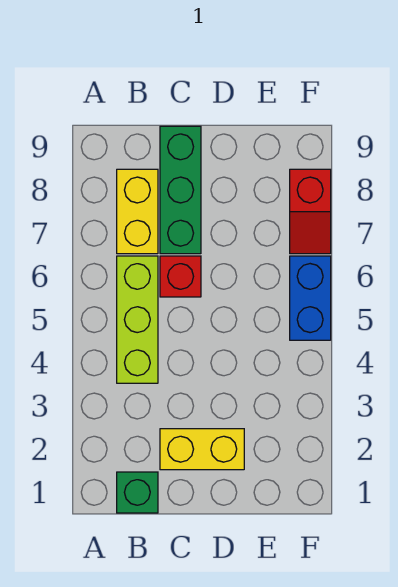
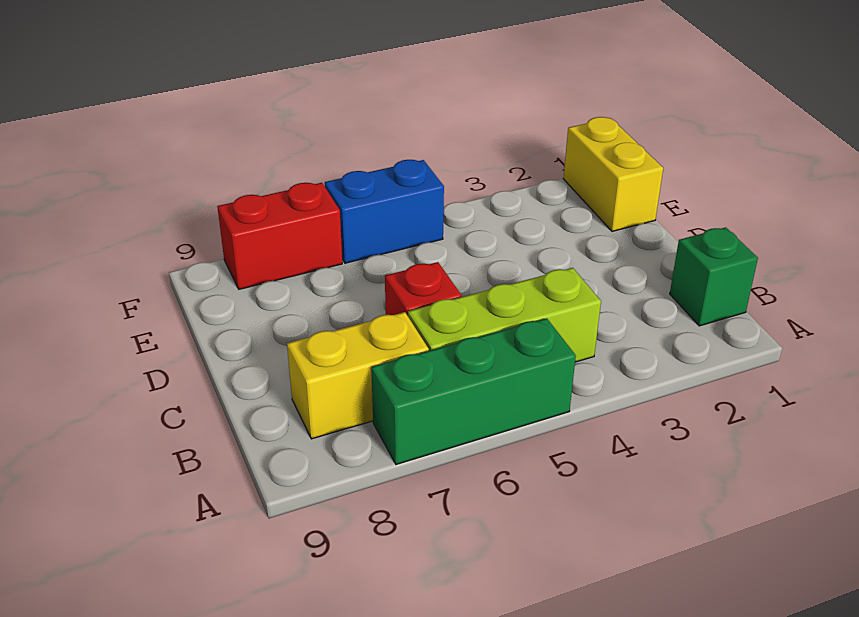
yellow brick C2:D2 level 1 -> yellow brick E1:F1 level 1
green brick C7:C9 level 1 -> green brick A5:A7 level 1
red slope F7:F8 level 1 top 8 -> red brick F7:F8 level 1

